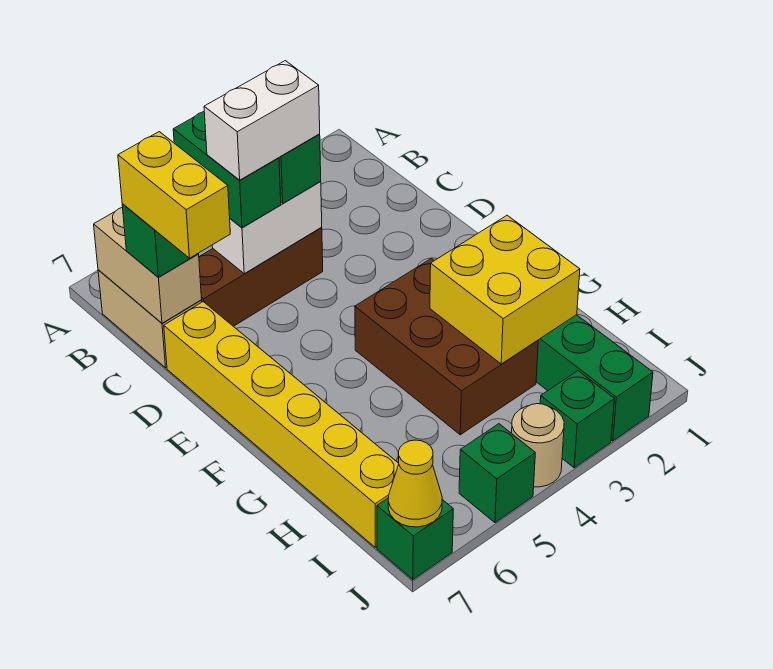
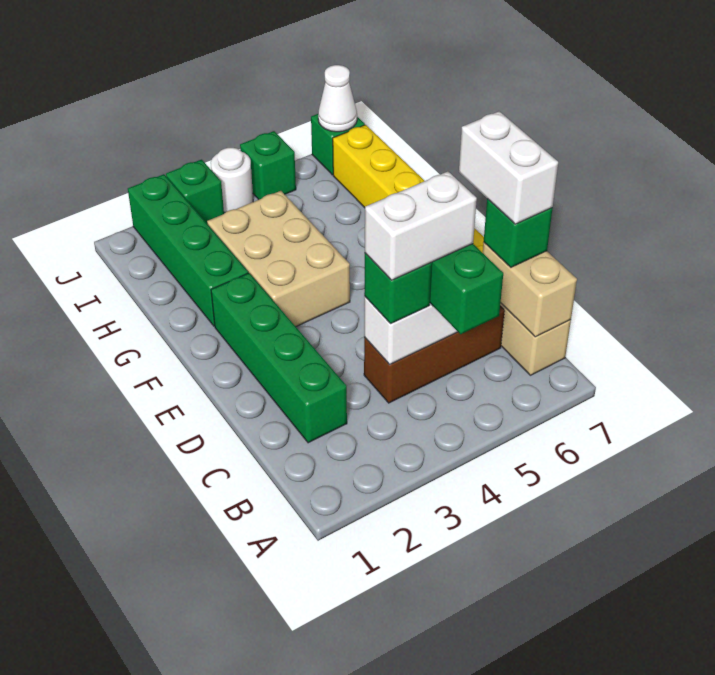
none -> green brick C2:F2 level 1
yellow brick C7:D7 level 4 -> white brick C7:D7 level 4
brown brick F3:H4 level 1 -> tan brick F3:H4 level 1
yellow brick G2:H3 level 2 -> none
tan round brick J4 level 1 -> white round brick J4 level 1
yellow cone J7 level 2 -> white cone J7 level 2

